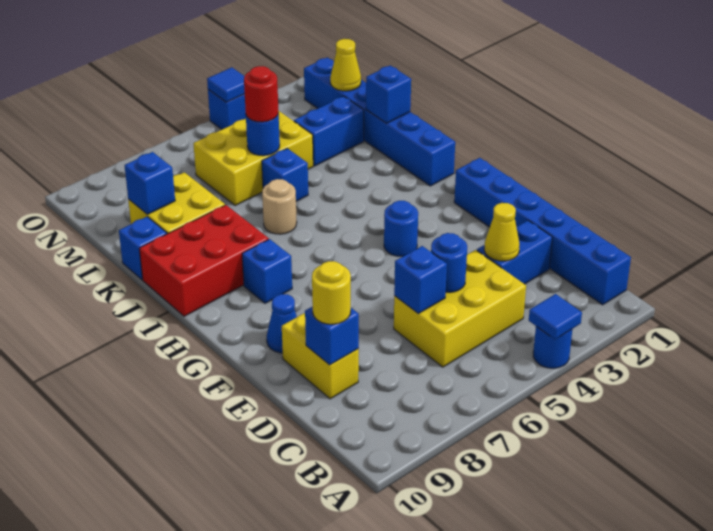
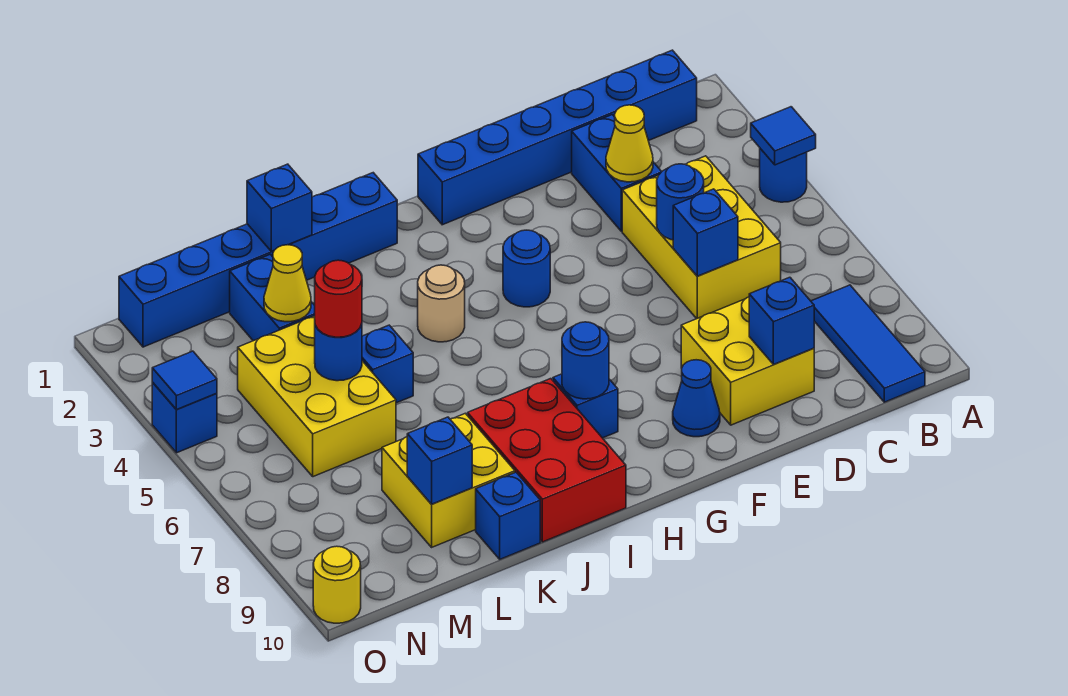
none -> blue tile B8:B10 level 1
yellow brick D9:E9 level 1 -> yellow brick D8:E9 level 1
yellow round brick D9 level 3 -> yellow round brick O10 level 1
none -> blue round brick H8 level 2
tan round brick J6 level 1 -> tan round brick I4 level 1
yellow cone M1 level 2 -> yellow cone L3 level 2

